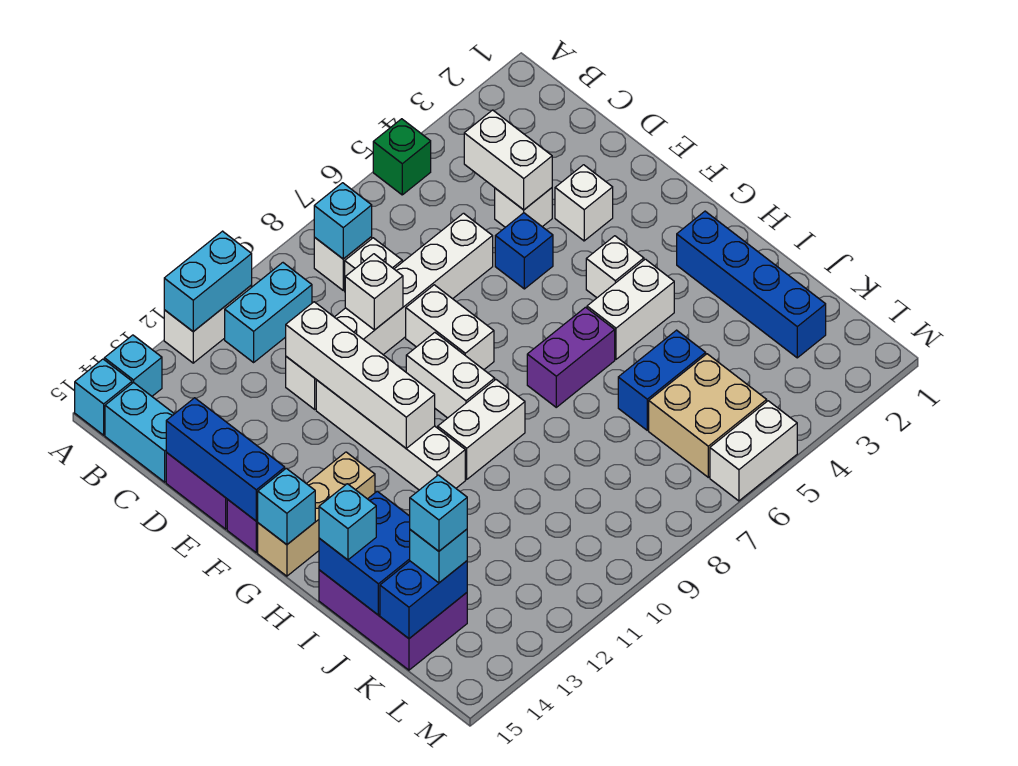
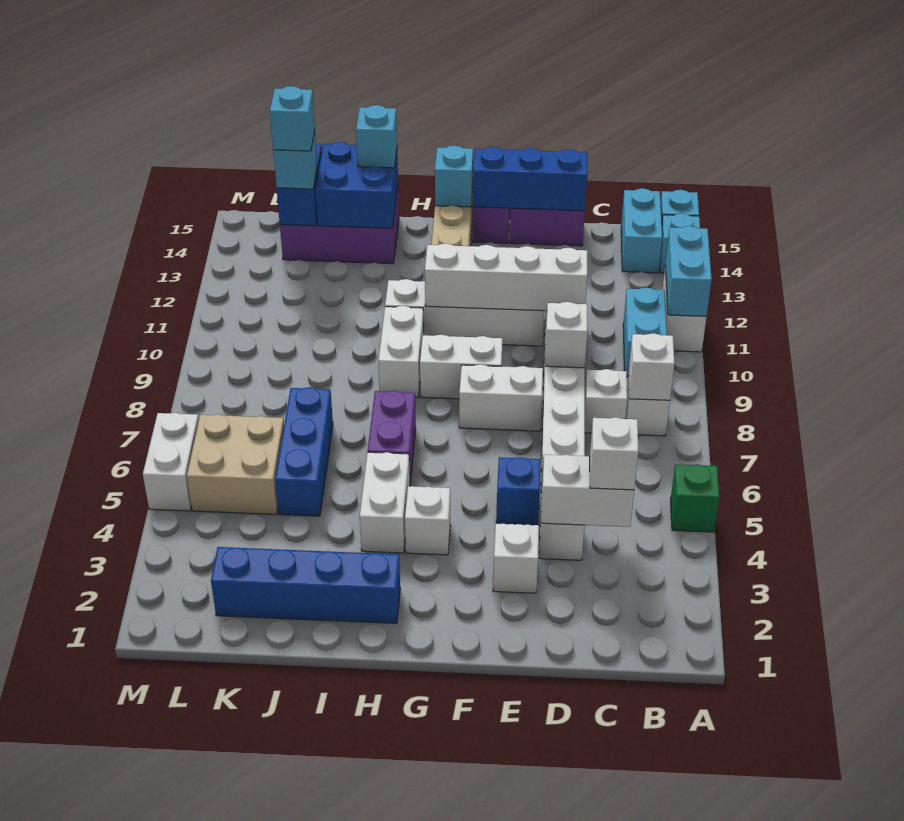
cyan brick B8 level 2 -> white brick B8 level 2
cyan brick B15:C15 level 1 -> cyan brick B14:B15 level 1
none -> white brick C4 level 3
blue brick J5:J6 level 1 -> blue brick J5:J7 level 1

